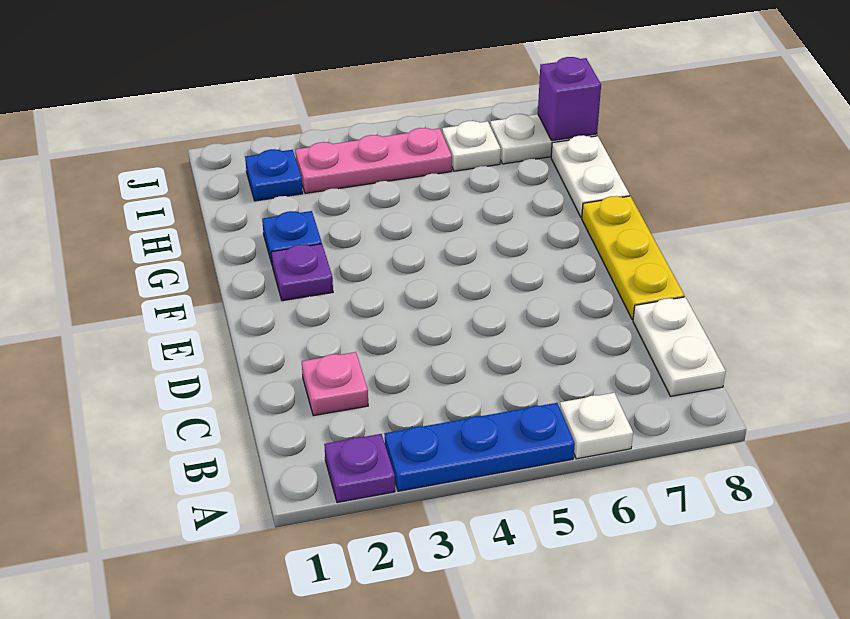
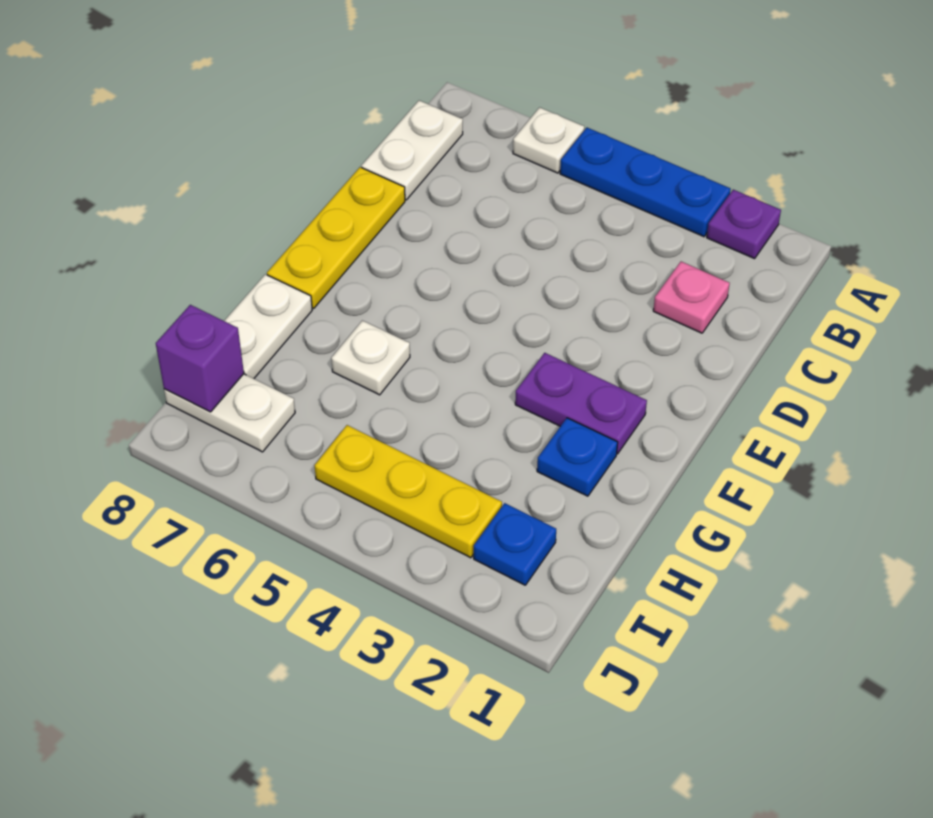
purple plate F2 level 1 -> purple plate F2:F3 level 1
pink plate I3:I5 level 1 -> yellow plate I3:I5 level 1
white plate I6 level 1 -> white plate G6 level 1

